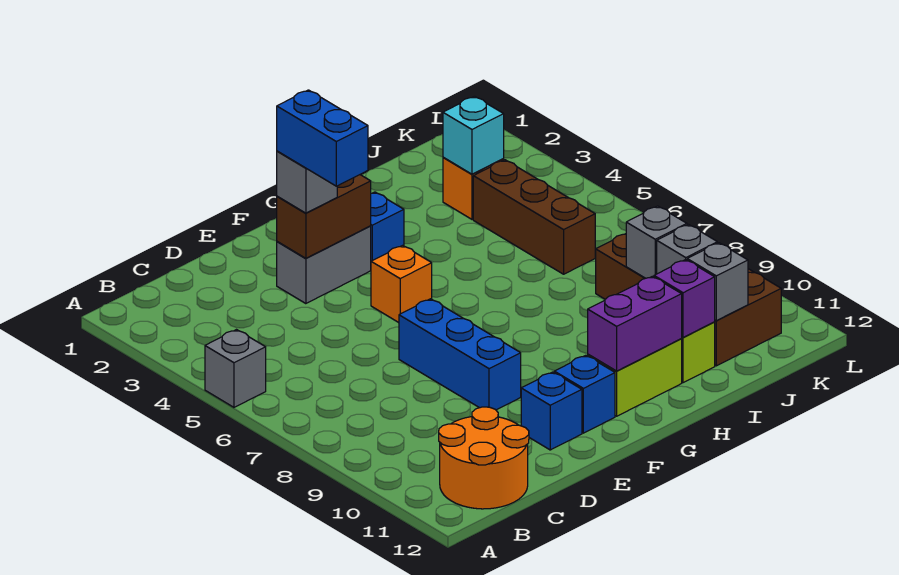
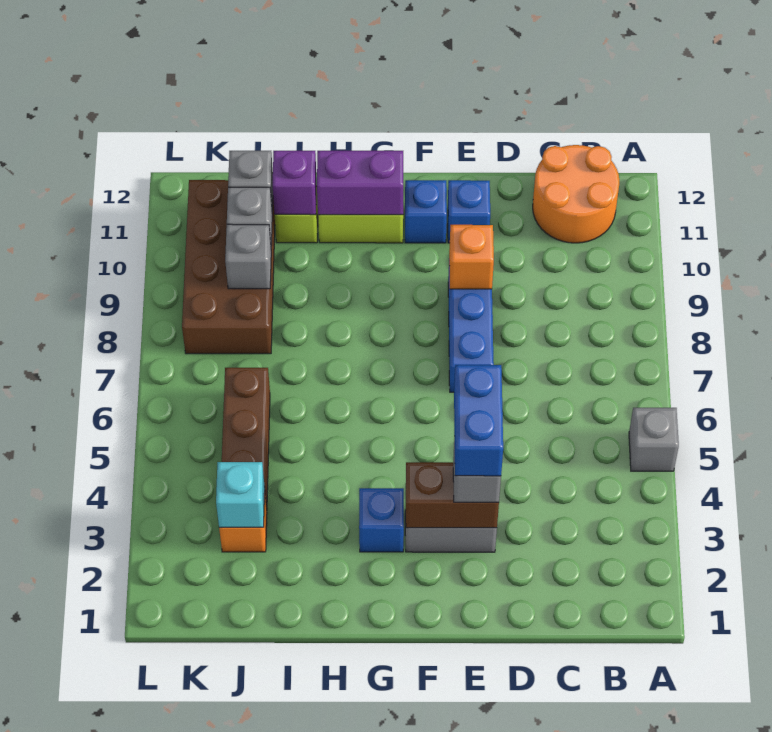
orange brick F5 level 1 -> orange brick E9 level 2

